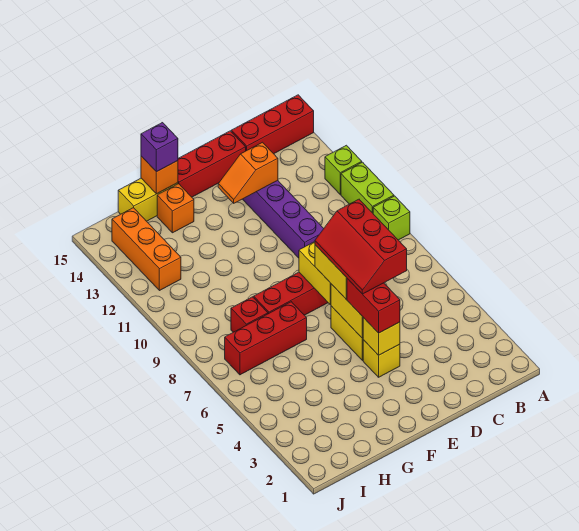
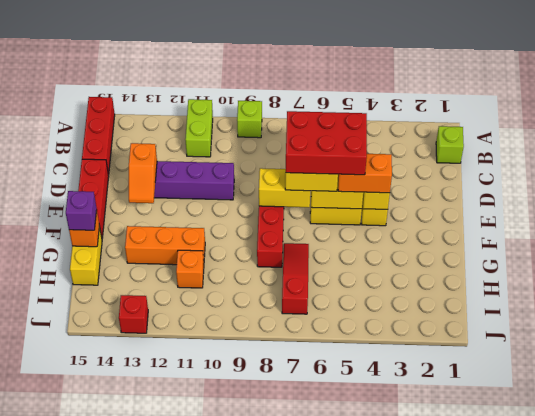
lime brick A10:A11 level 1 -> lime brick A11:B11 level 1
lime brick A12 level 1 -> lime brick B1 level 1
red slope D5:E7 level 4 top D -> red brick D5:E7 level 4
red brick E4:E5 level 3 -> orange brick E4:E5 level 3
red brick G7:I7 level 1 -> red slope G7:I7 level 1 top I
orange brick G14 level 1 -> orange brick H11 level 1
red brick H8 level 1 -> red brick J13 level 1
orange brick I12:I14 level 1 -> orange brick G11:G13 level 1

